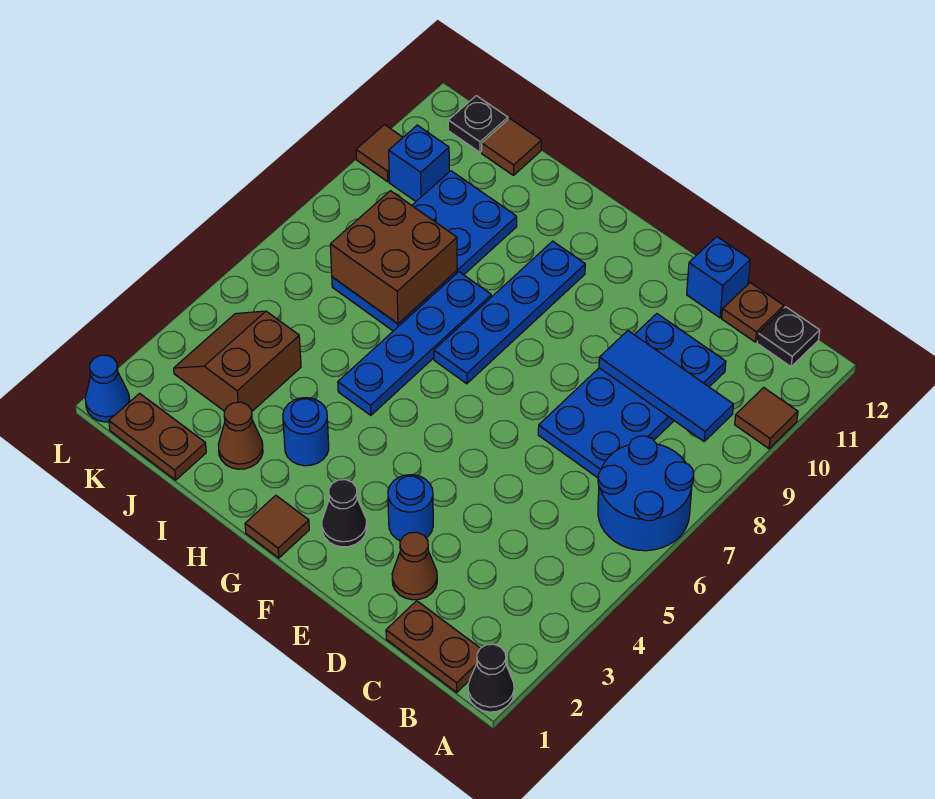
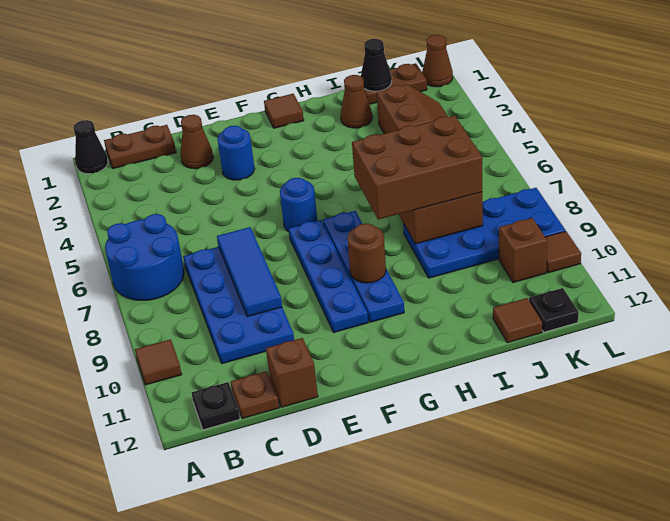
blue tile B9:D9 level 2 -> blue tile D7:D9 level 2
blue brick D12 level 1 -> brown brick D12 level 1
black cone F2 level 1 -> black cone J1 level 2
none -> brown round brick G9 level 2
blue round brick H3 level 1 -> blue round brick F6 level 1
blue plate H5:H8 level 1 -> blue plate F7:F10 level 1
none -> brown brick H7:J8 level 3
blue plate I7:J10 level 1 -> blue plate I8:L9 level 1
blue brick K10 level 1 -> brown brick K10 level 1
blue cone L1 level 1 -> brown cone L1 level 1

